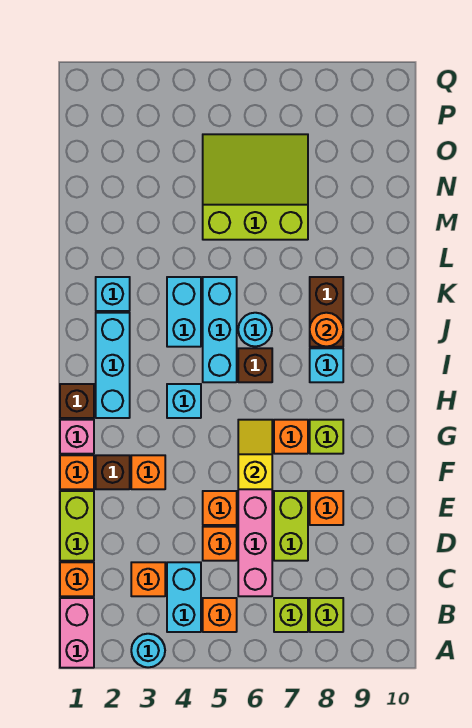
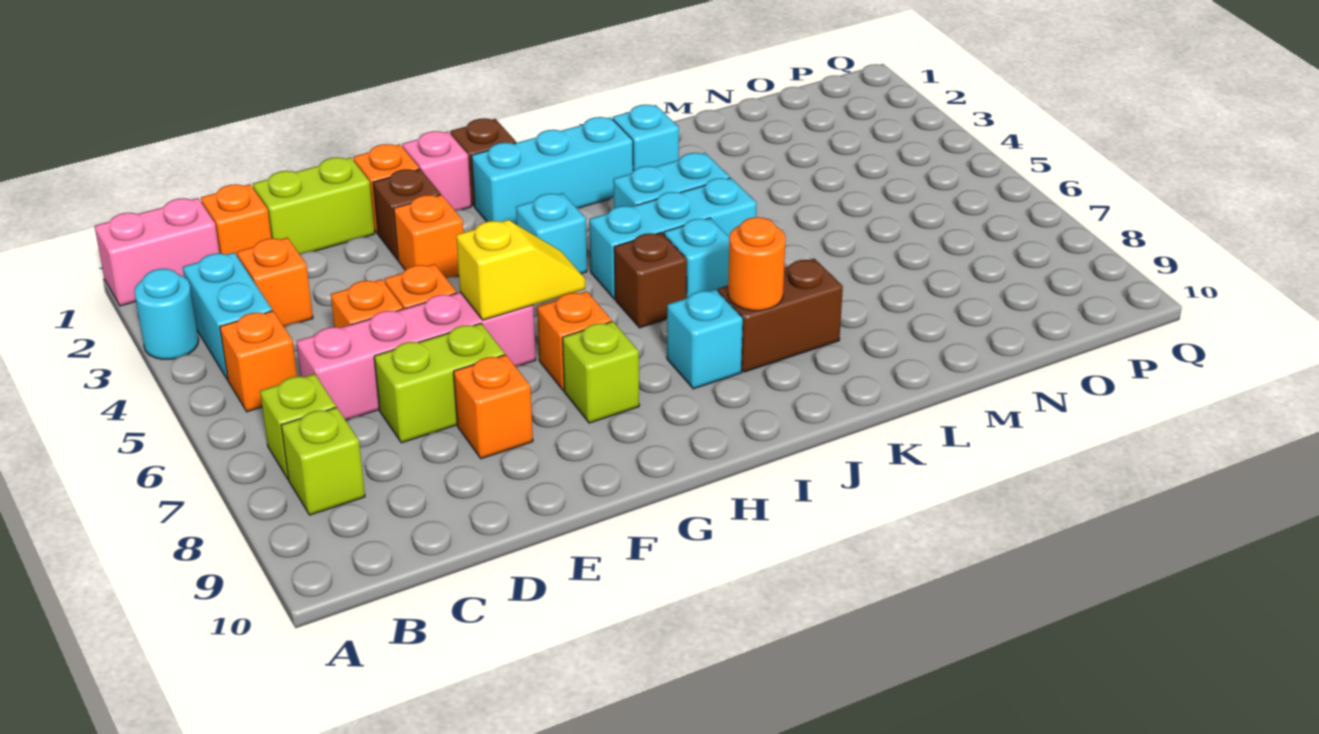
cyan brick B4:C4 level 1 -> cyan brick B3:B4 level 1
cyan round brick J6 level 1 -> cyan brick J6 level 1
lime slope M5:O7 level 1 top M -> none

